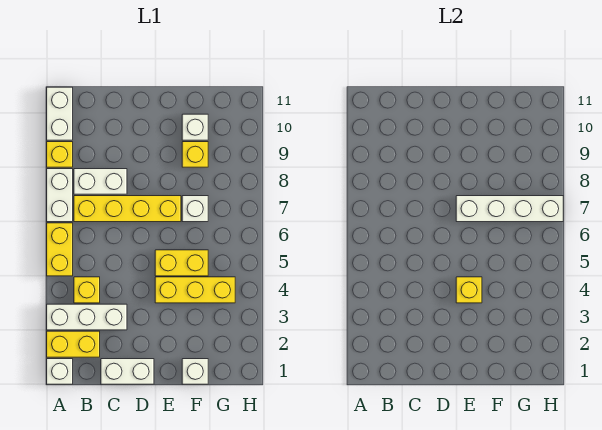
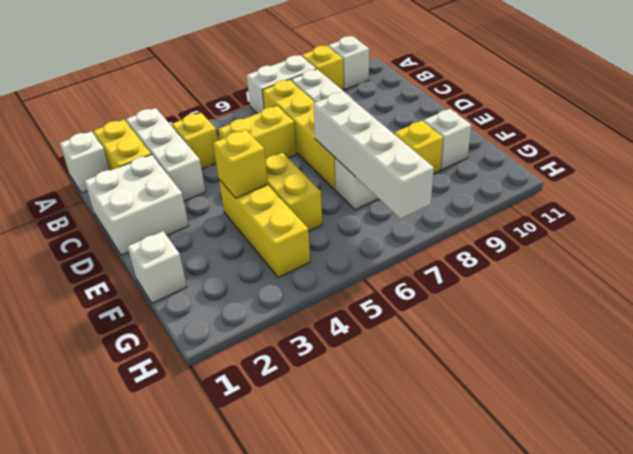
yellow brick A5:A6 level 1 -> yellow brick C5:C6 level 1
white brick A10:A11 level 1 -> white brick A10 level 1
white brick C1:D1 level 1 -> white brick C1:D2 level 1

